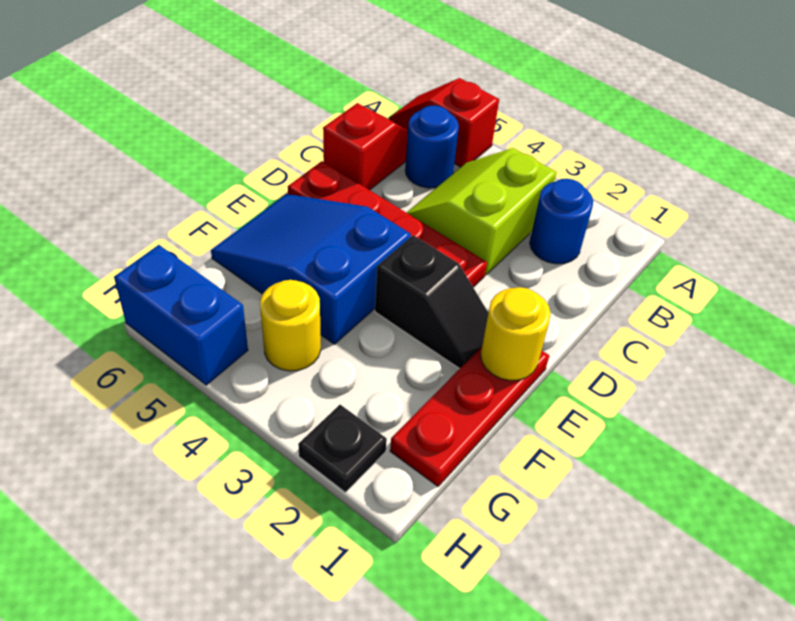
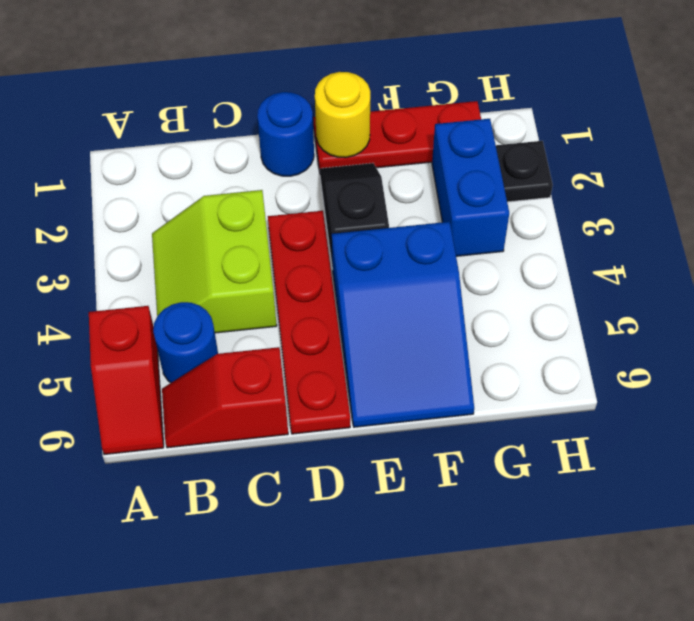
blue round brick B2 level 1 -> blue round brick D1 level 1
lime slope B3:C4 level 1 top 3 -> lime slope B3:C4 level 1 top C
yellow round brick G4 level 1 -> none
blue brick H5:H6 level 1 -> blue brick G2:G3 level 1

